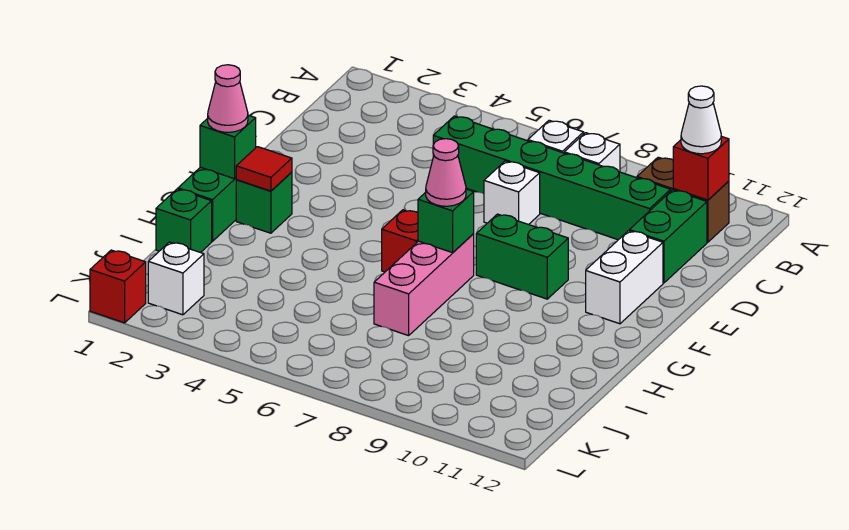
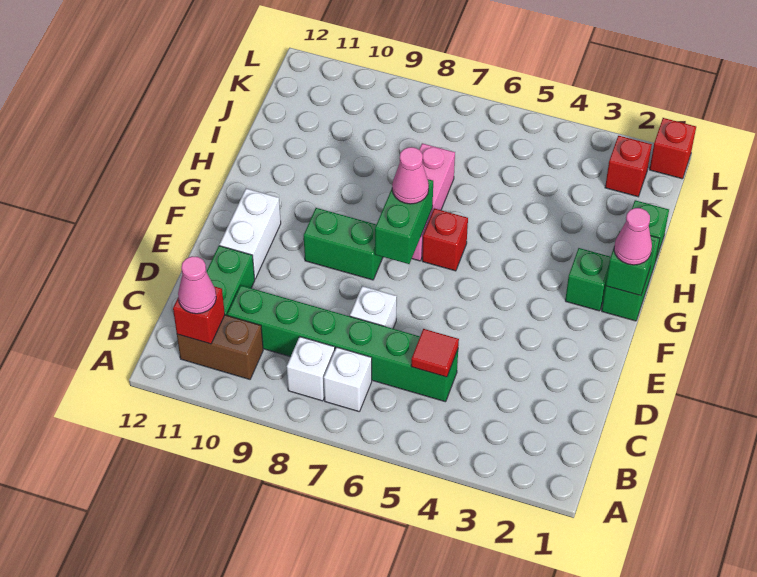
white cone B11 level 3 -> pink cone B11 level 3
red tile G2 level 2 -> red tile C5 level 2
green brick G7 level 2 -> green brick F7:G7 level 2
white brick K2 level 1 -> red brick K2 level 1

